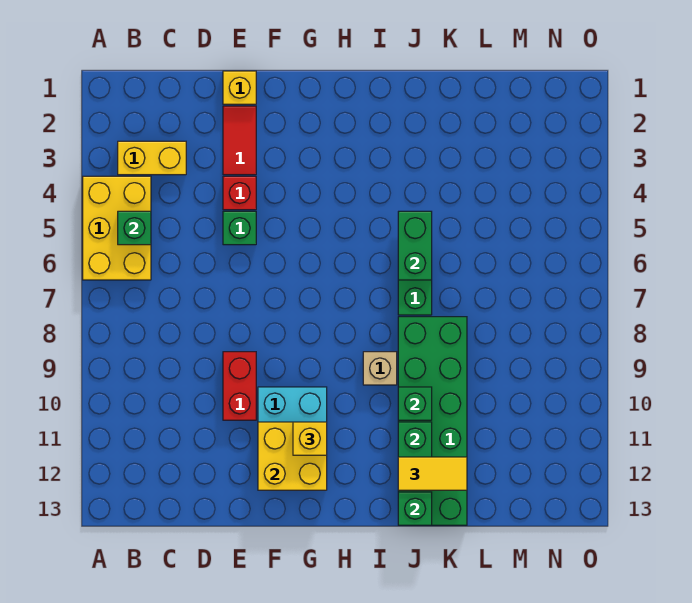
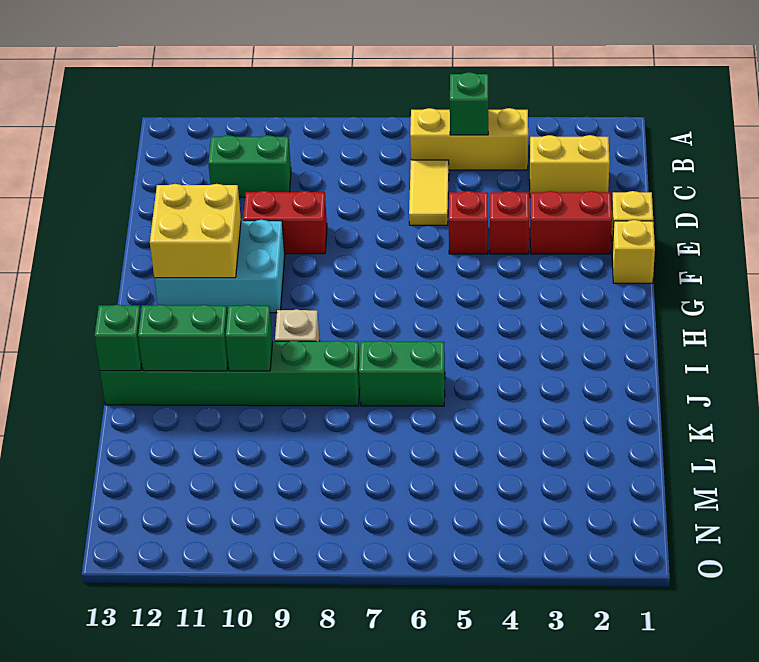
yellow brick A4:B6 level 1 -> yellow brick B4:B6 level 1
yellow brick B3:C3 level 1 -> yellow brick C2:C3 level 1
red tile E2:E3 level 1 -> red brick E2:E3 level 1
green brick E5 level 1 -> red brick E5 level 1
yellow brick G11 level 3 -> yellow brick F1 level 1
green brick J5:J6 level 2 -> green brick C10:C11 level 1
green brick J8:K13 level 1 -> green brick J8:J13 level 1
yellow tile J12:K12 level 3 -> yellow tile C6:D6 level 1

